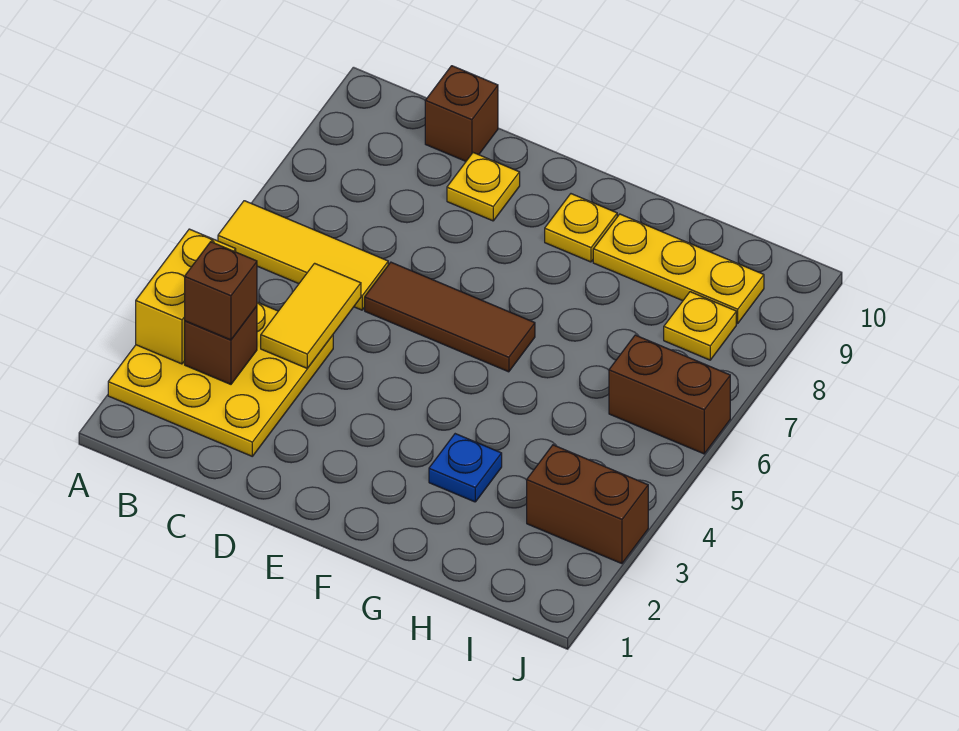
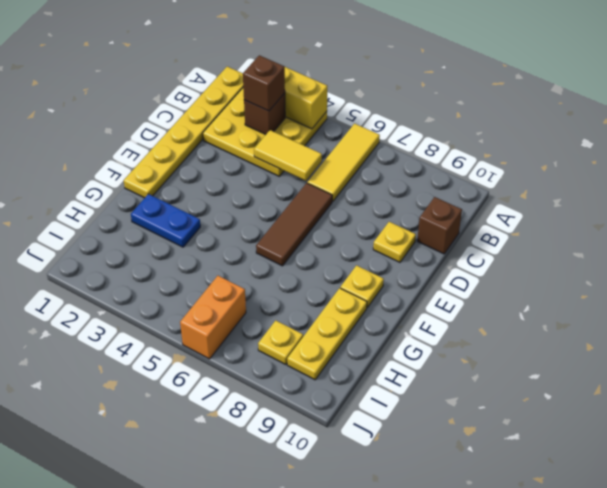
none -> yellow plate A1:F1 level 1
blue plate G3 level 1 -> blue plate G2:G3 level 1
brown brick I3:J3 level 1 -> none
brown brick I6:J6 level 1 -> orange brick I6:J6 level 1

